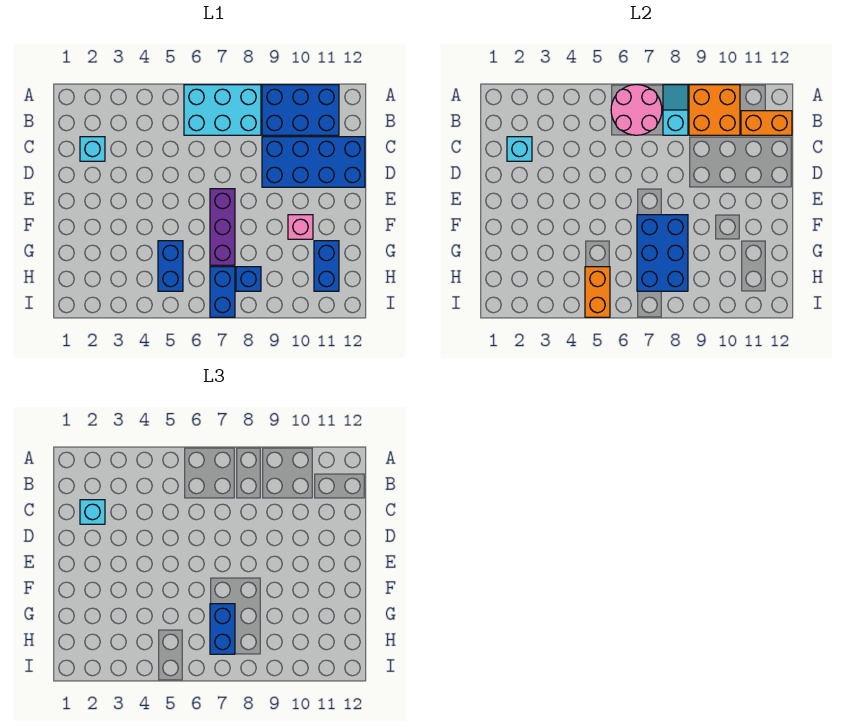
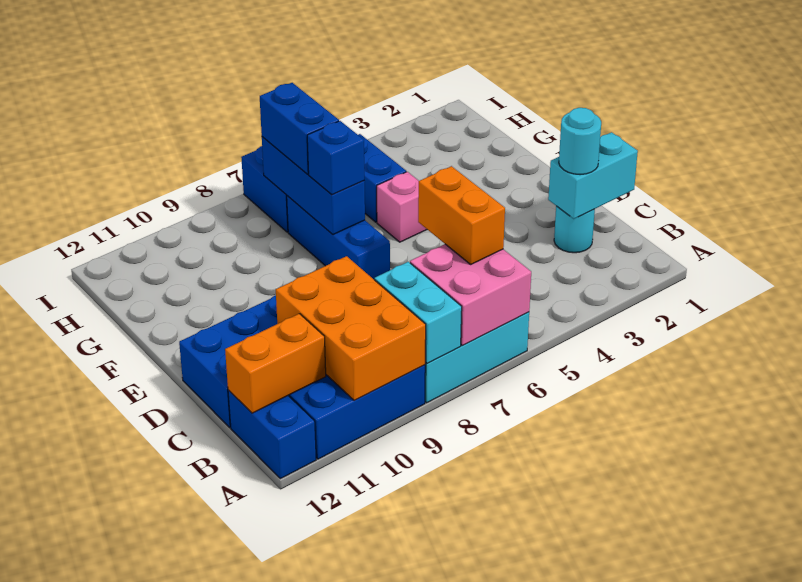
pink round brick A6:B7 level 2 -> pink brick A6:B7 level 2
cyan slope A8:B8 level 2 top B -> cyan brick A8:B8 level 2
orange brick A9:B10 level 2 -> orange brick A9:C10 level 2
cyan brick C2 level 1 -> cyan round brick C2 level 1
cyan brick C2 level 2 -> cyan brick C1:C2 level 2
cyan brick C2 level 3 -> cyan round brick C2 level 3
purple brick E7:G7 level 1 -> blue brick E7:G7 level 1
blue brick F7:H8 level 2 -> blue brick F7:H7 level 2
pink brick F10 level 1 -> pink brick F5 level 1
blue brick G11:H11 level 1 -> blue brick A12:B12 level 1
orange brick H5:I5 level 2 -> orange brick B6:C6 level 3
blue brick H8 level 1 -> blue brick F7 level 3

